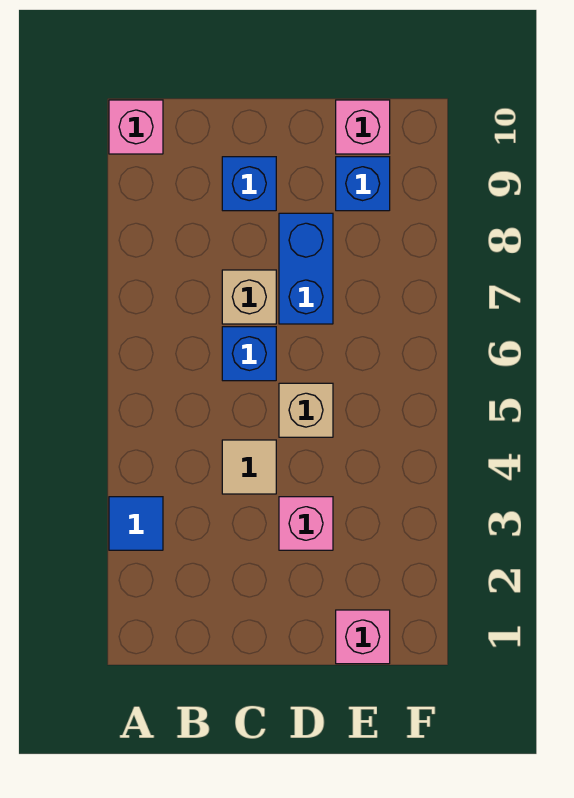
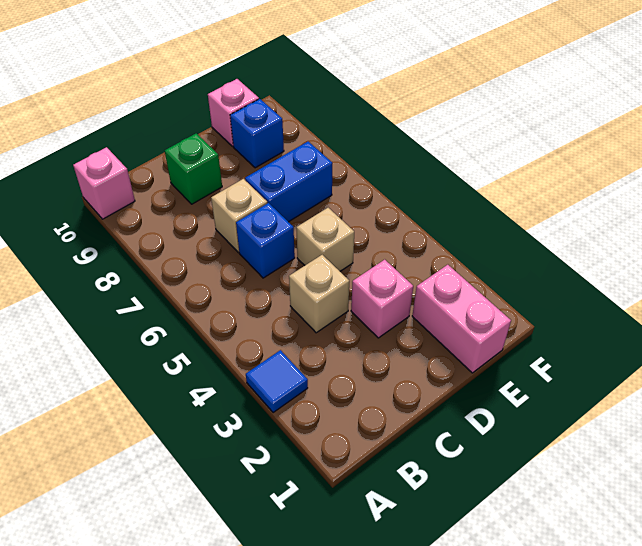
tan tile C4 level 1 -> tan brick C4 level 1
blue brick C9 level 1 -> green brick C9 level 1
blue brick D7:D8 level 1 -> blue brick D7:E7 level 1
pink brick E1 level 1 -> pink brick E1:E2 level 1

